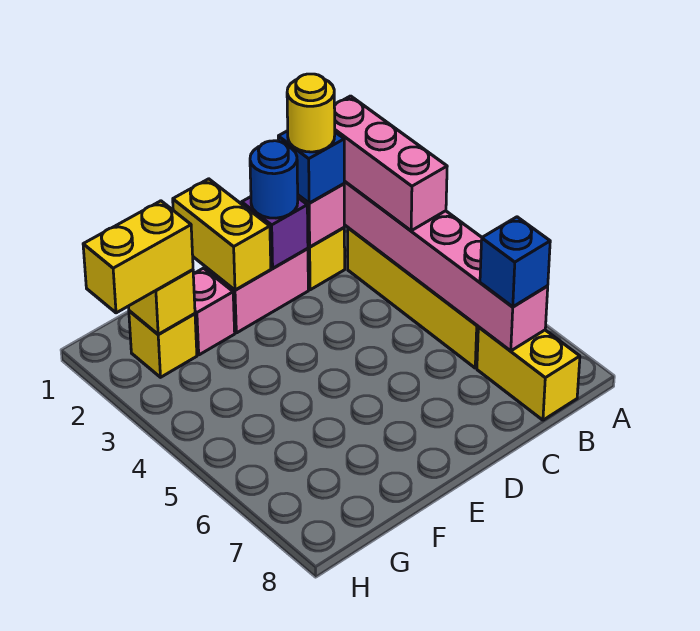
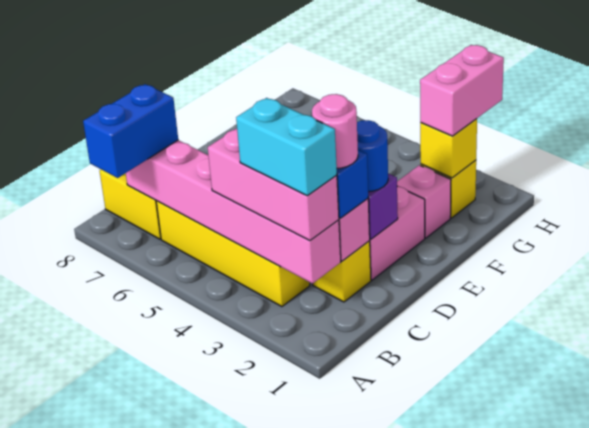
none -> cyan brick B2:B3 level 4
blue brick B7 level 3 -> blue brick A7:B7 level 3
yellow round brick C2 level 4 -> pink round brick C2 level 4
yellow brick E1:E2 level 2 -> none
yellow brick G2:H2 level 3 -> pink brick G2:H2 level 3

